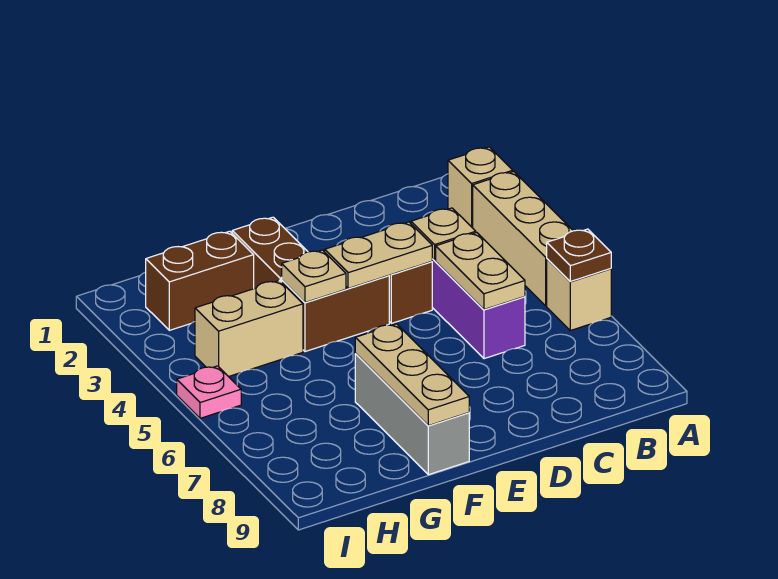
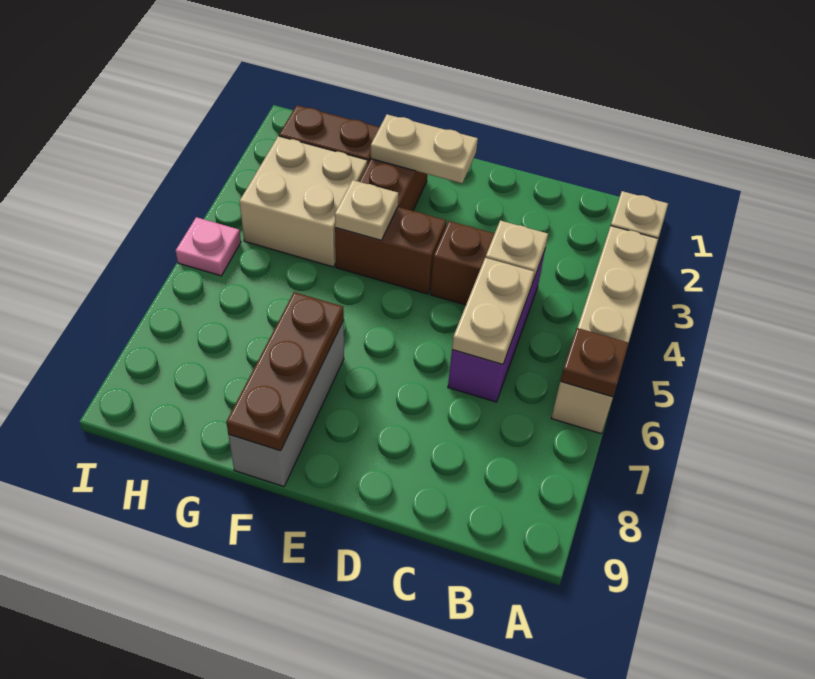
tan plate D4:E4 level 2 -> tan plate E2:F2 level 2
tan plate F7:F9 level 2 -> brown plate F7:F9 level 2
tan brick G4:H4 level 1 -> tan brick G3:H4 level 1

